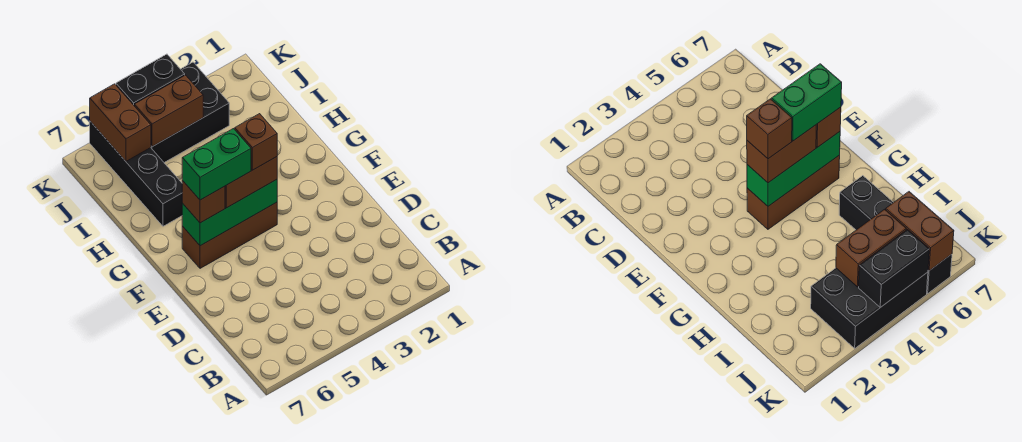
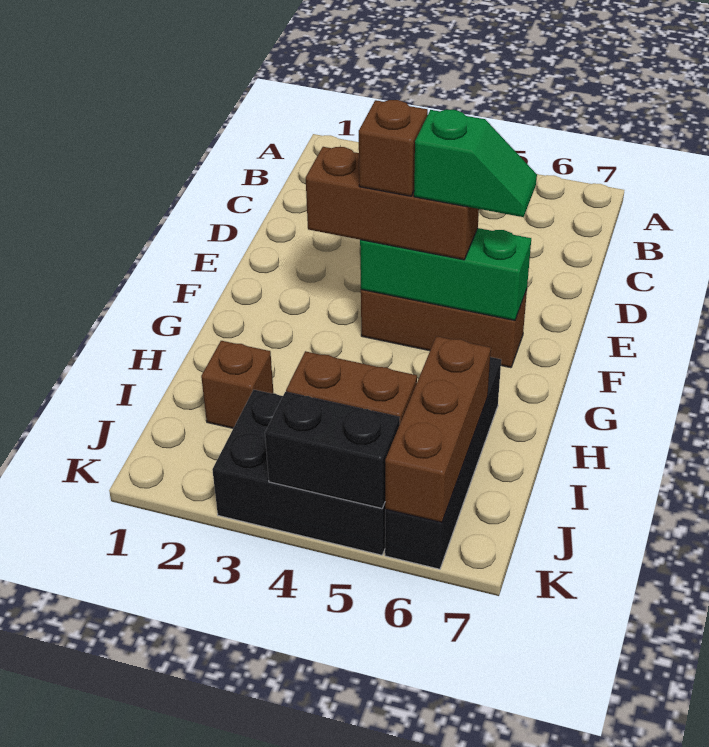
brown brick F4:F5 level 3 -> brown brick F3:F5 level 3
green brick F5:F6 level 4 -> green slope F5:F6 level 4 top 5
brown brick F6 level 3 -> brown brick I2 level 1
brown brick J6:K6 level 2 -> brown brick I6:K6 level 2

